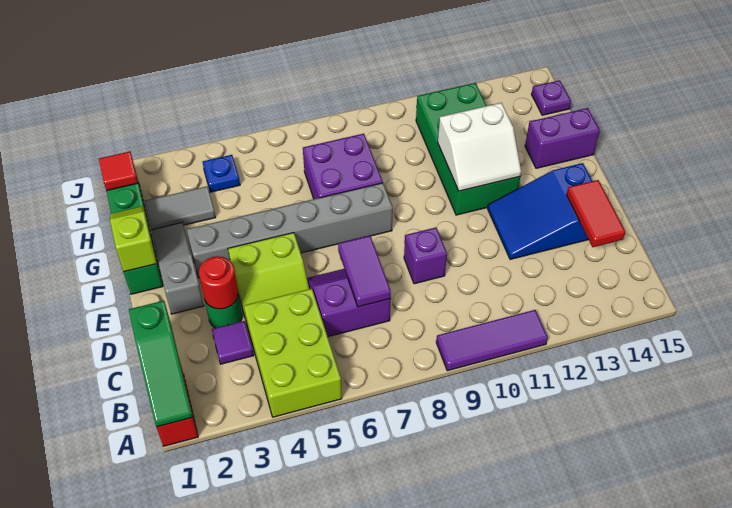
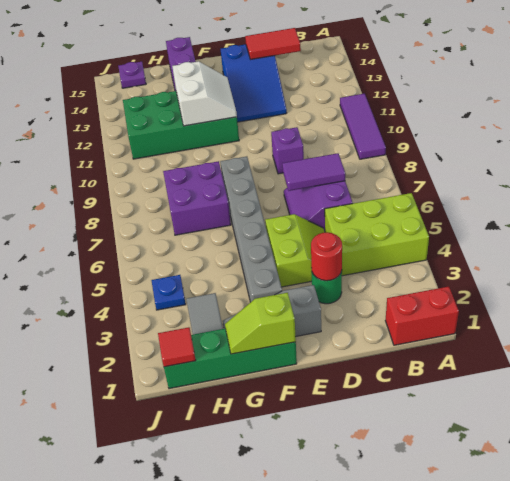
green slope A1:C1 level 2 top C -> none
purple tile C3 level 1 -> none

